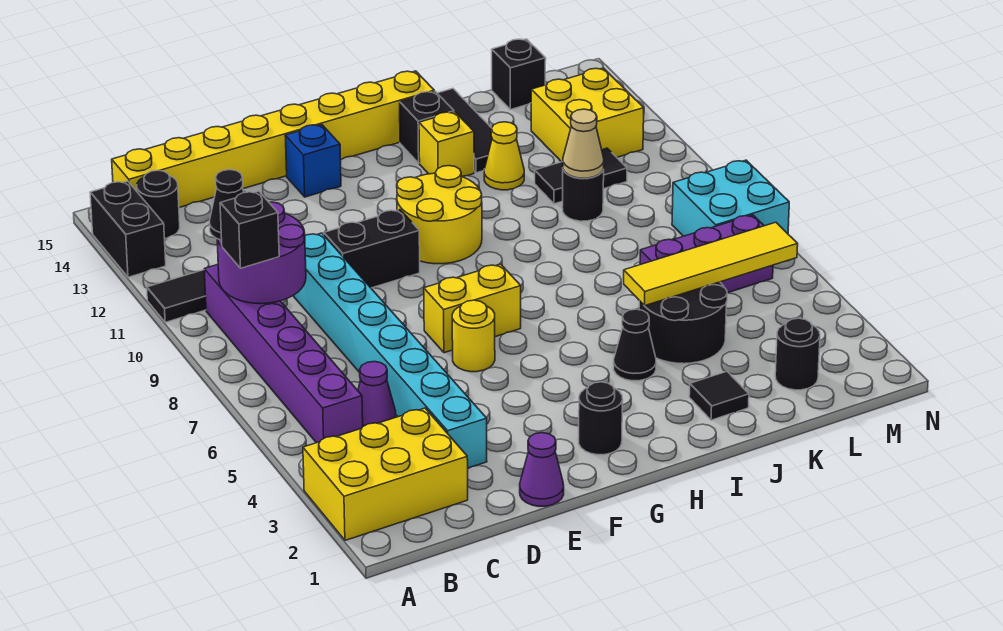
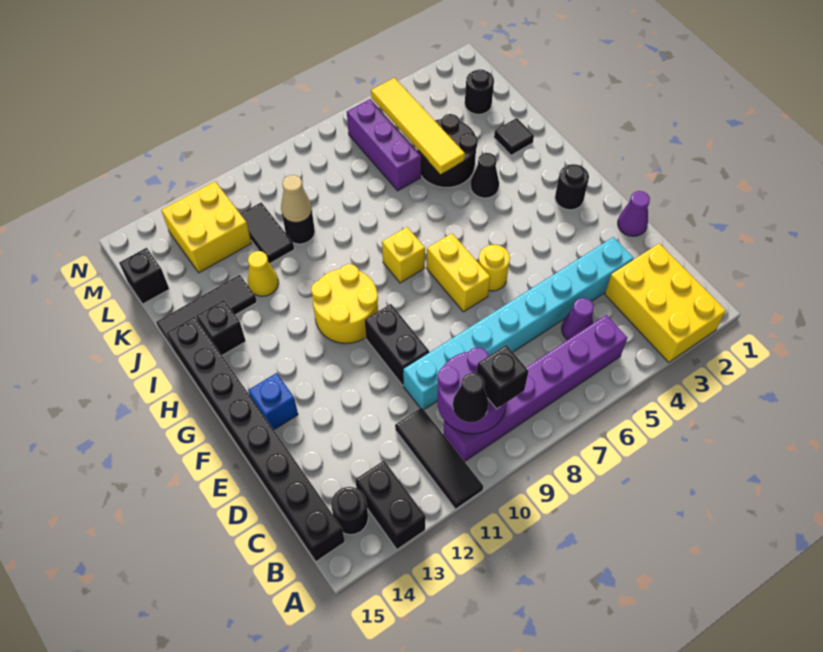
black brick A13:A14 level 1 -> black brick A13:B13 level 1
yellow brick B15:I15 level 1 -> black brick B15:I15 level 1
yellow brick I13 level 1 -> yellow brick H8 level 1
cyan brick M7:N8 level 1 -> none

